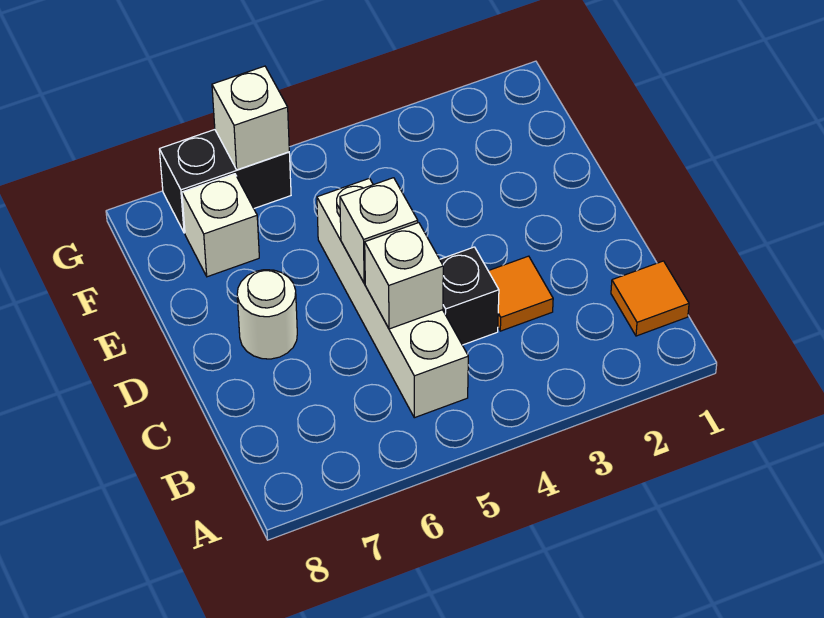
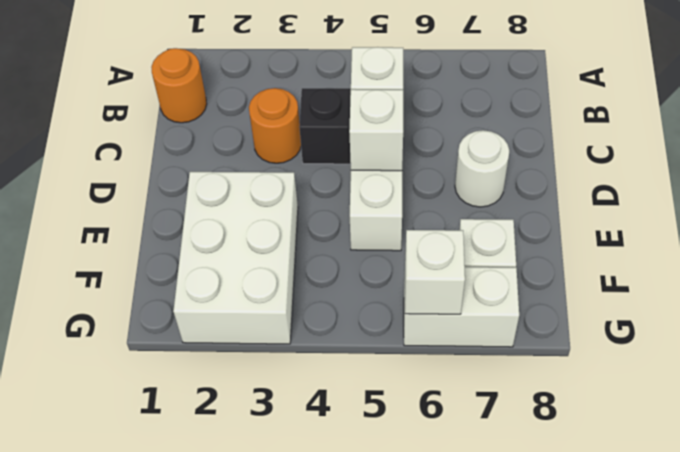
orange tile B1 level 1 -> orange round brick B1 level 1
orange tile C3 level 1 -> orange round brick C3 level 1
none -> white brick E2:G3 level 1
black brick G6:G7 level 1 -> white brick G6:G7 level 1

